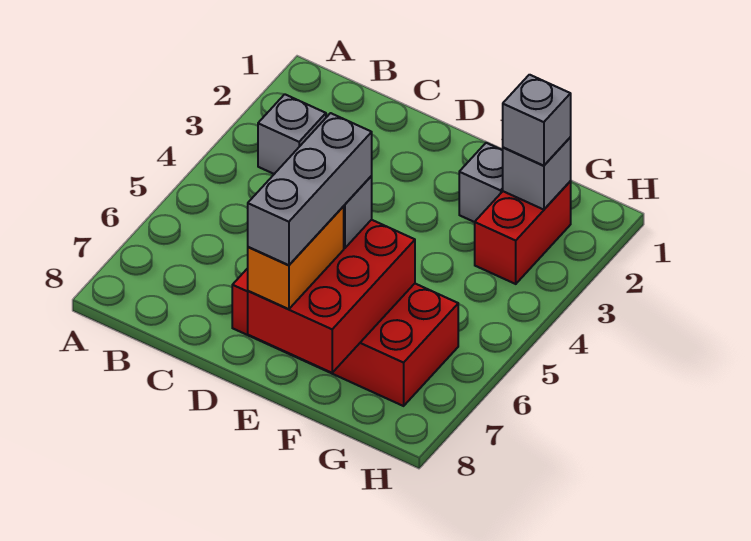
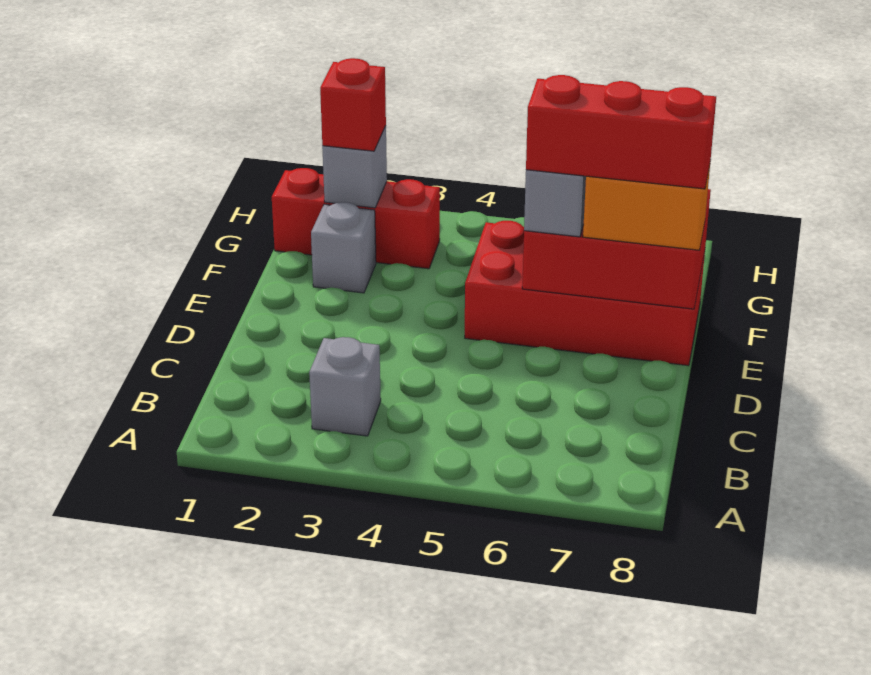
red brick D6:G7 level 1 -> red brick E5:F8 level 1
grey brick E6:E8 level 4 -> red brick E6:E8 level 4
red brick G2:G3 level 1 -> red brick G1:G3 level 1
grey brick G2 level 3 -> red brick G2 level 3

